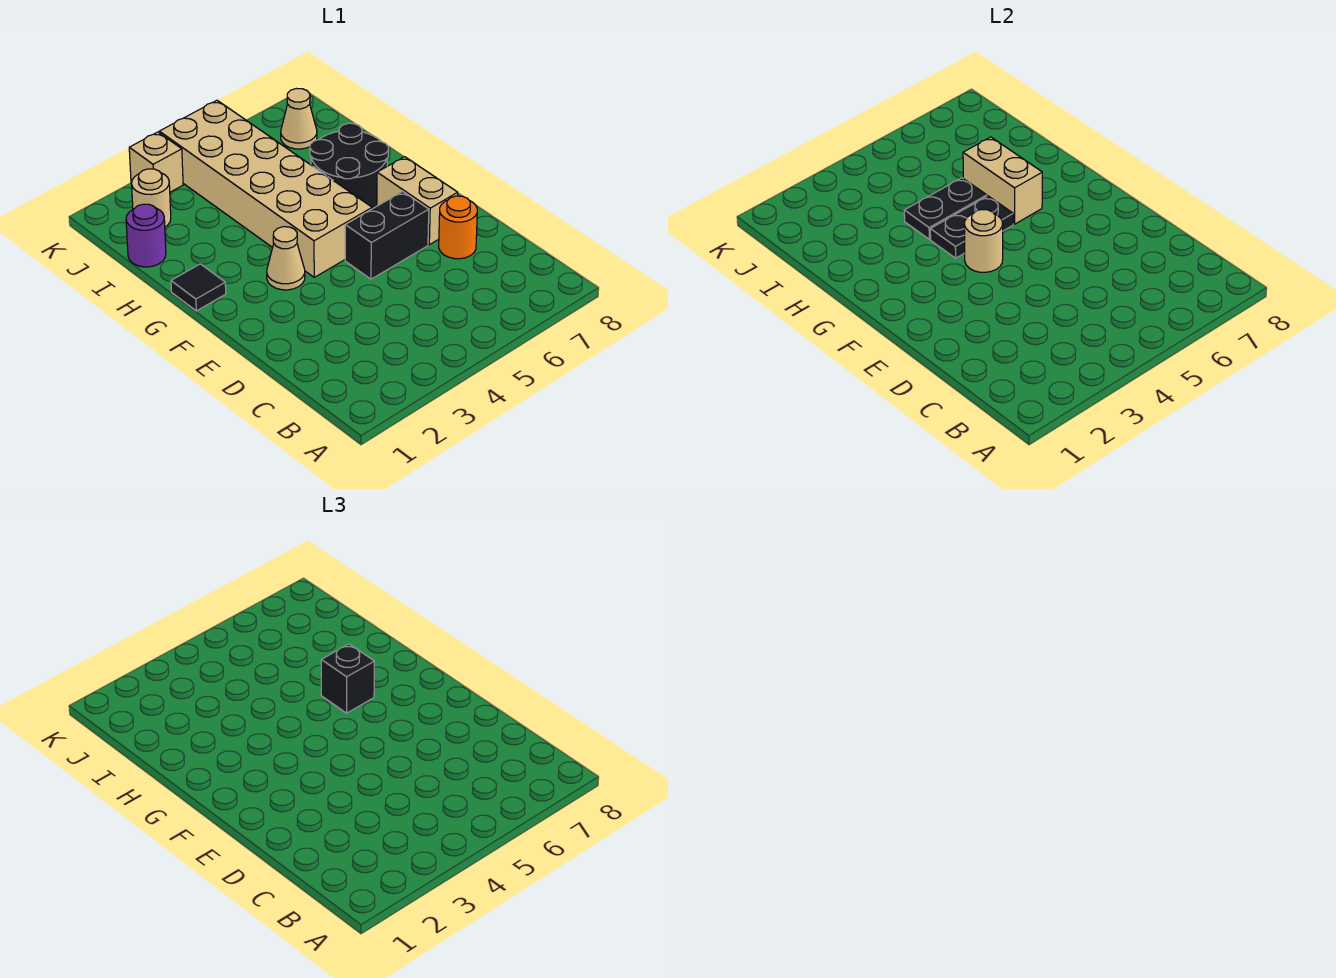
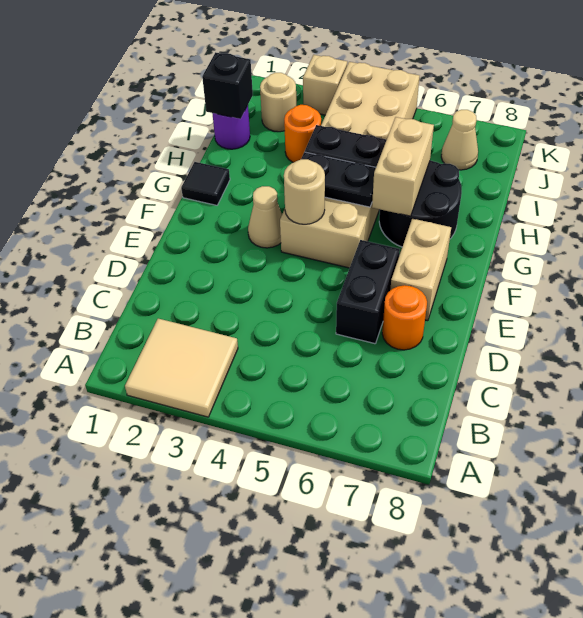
none -> tan tile A2:B3 level 1
black brick E5:E6 level 1 -> black brick D6:E6 level 1
black brick G6 level 3 -> black brick I1 level 2
none -> orange round brick I3 level 1

